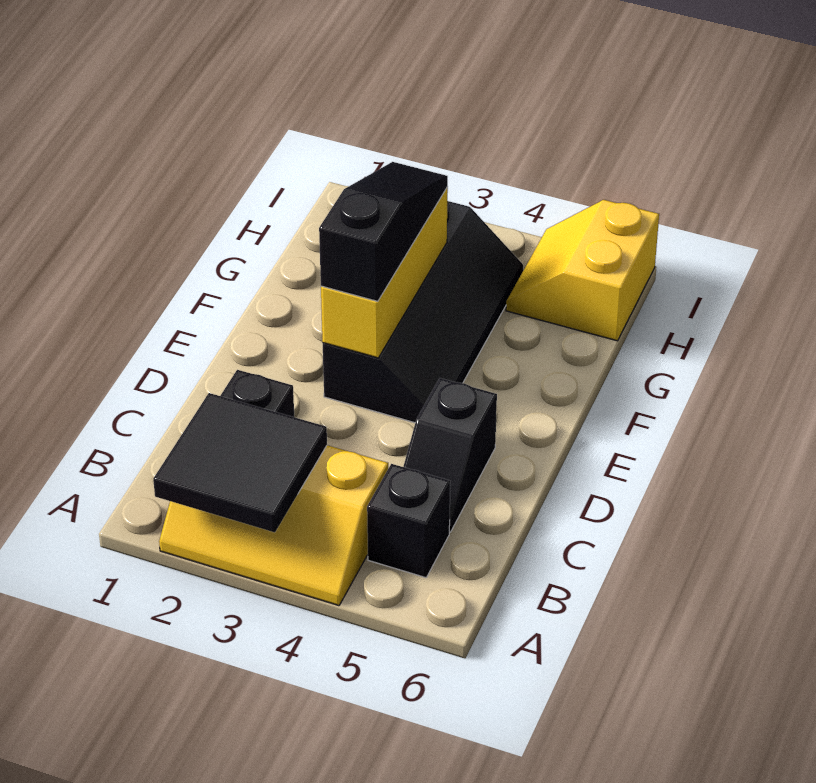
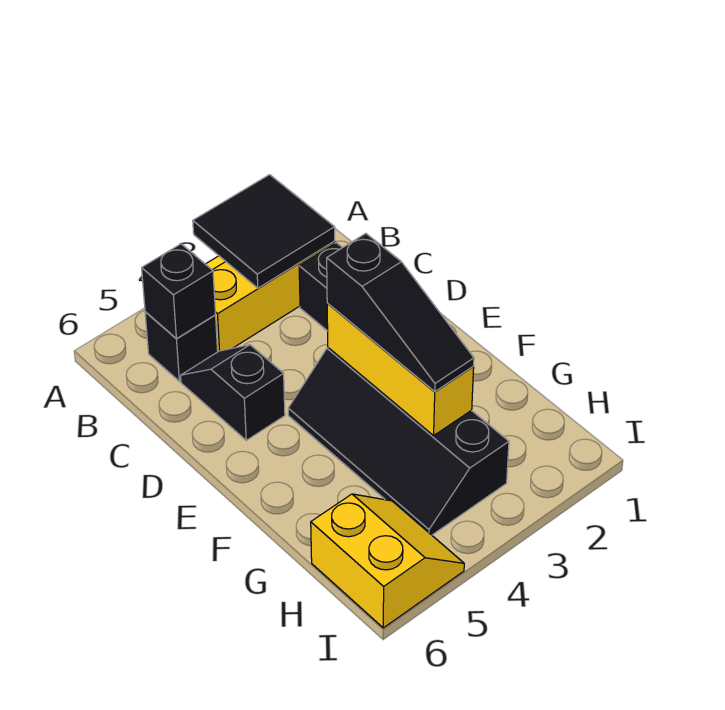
none -> black brick B5 level 2

